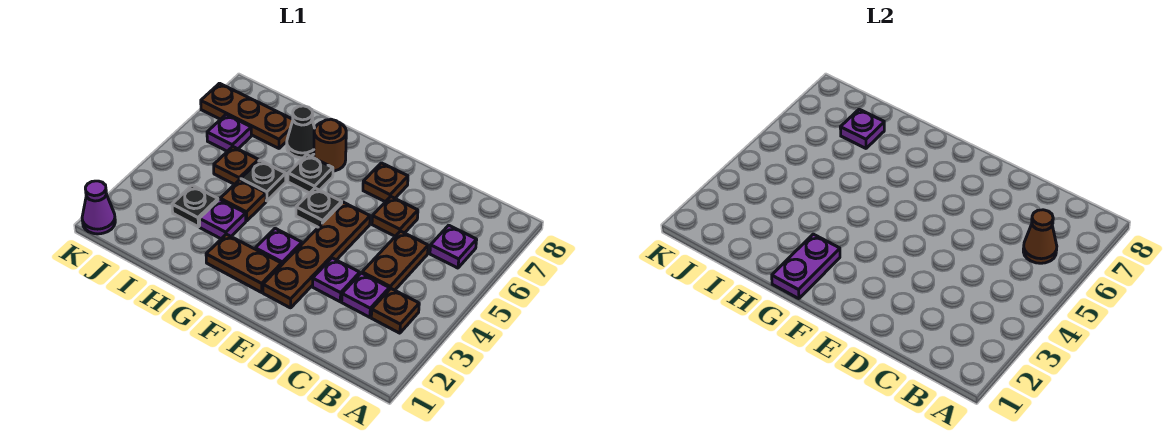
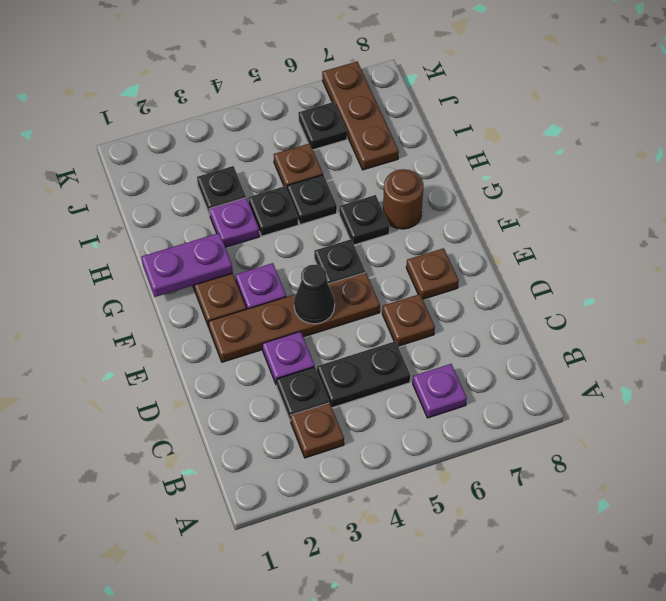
brown cone B6 level 2 -> none
purple plate C3 level 1 -> black plate C3 level 1
brown plate C4:C5 level 1 -> black plate C4:C5 level 1
brown plate H4 level 1 -> black plate H4 level 1
black cone H7 level 1 -> black cone E4 level 2
purple plate I7 level 2 -> none
purple plate J6 level 1 -> black plate J6 level 1
purple cone K1 level 1 -> none

